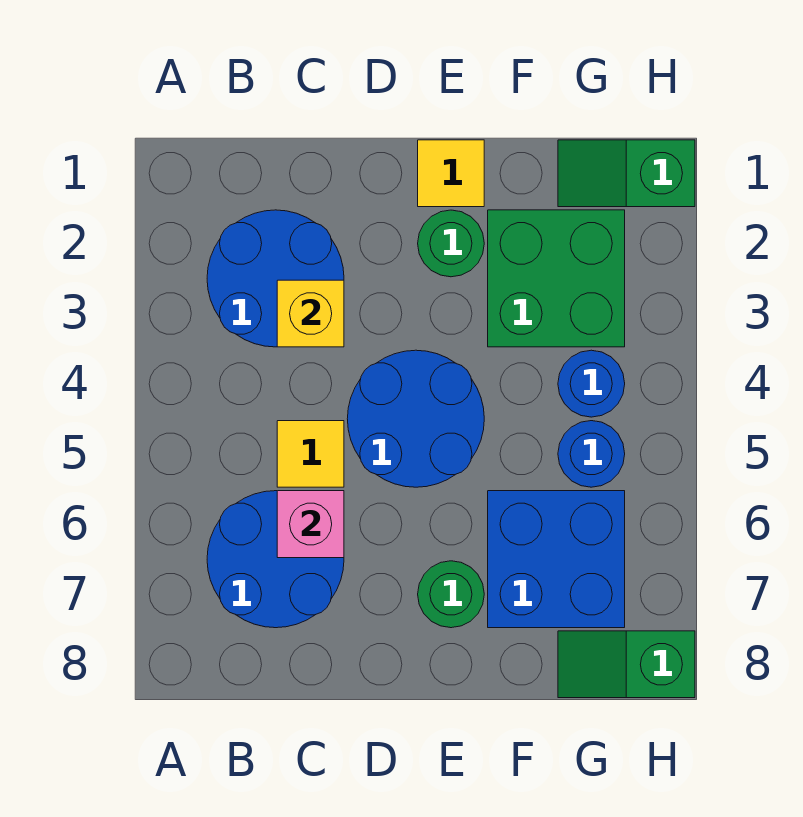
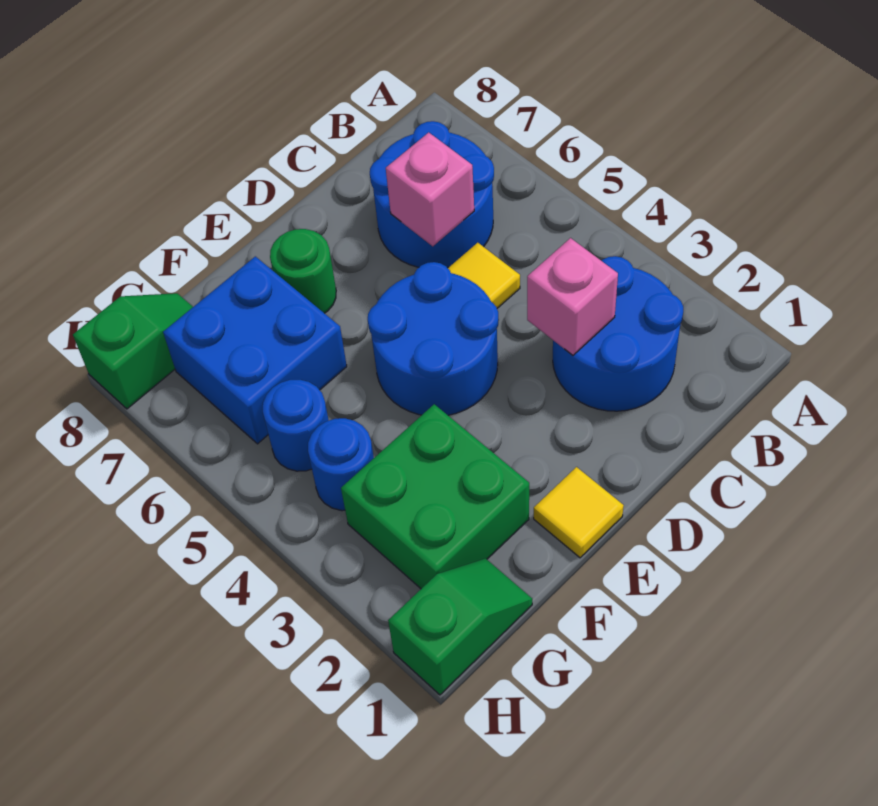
yellow brick C3 level 2 -> pink brick C3 level 2
green round brick E2 level 1 -> none

